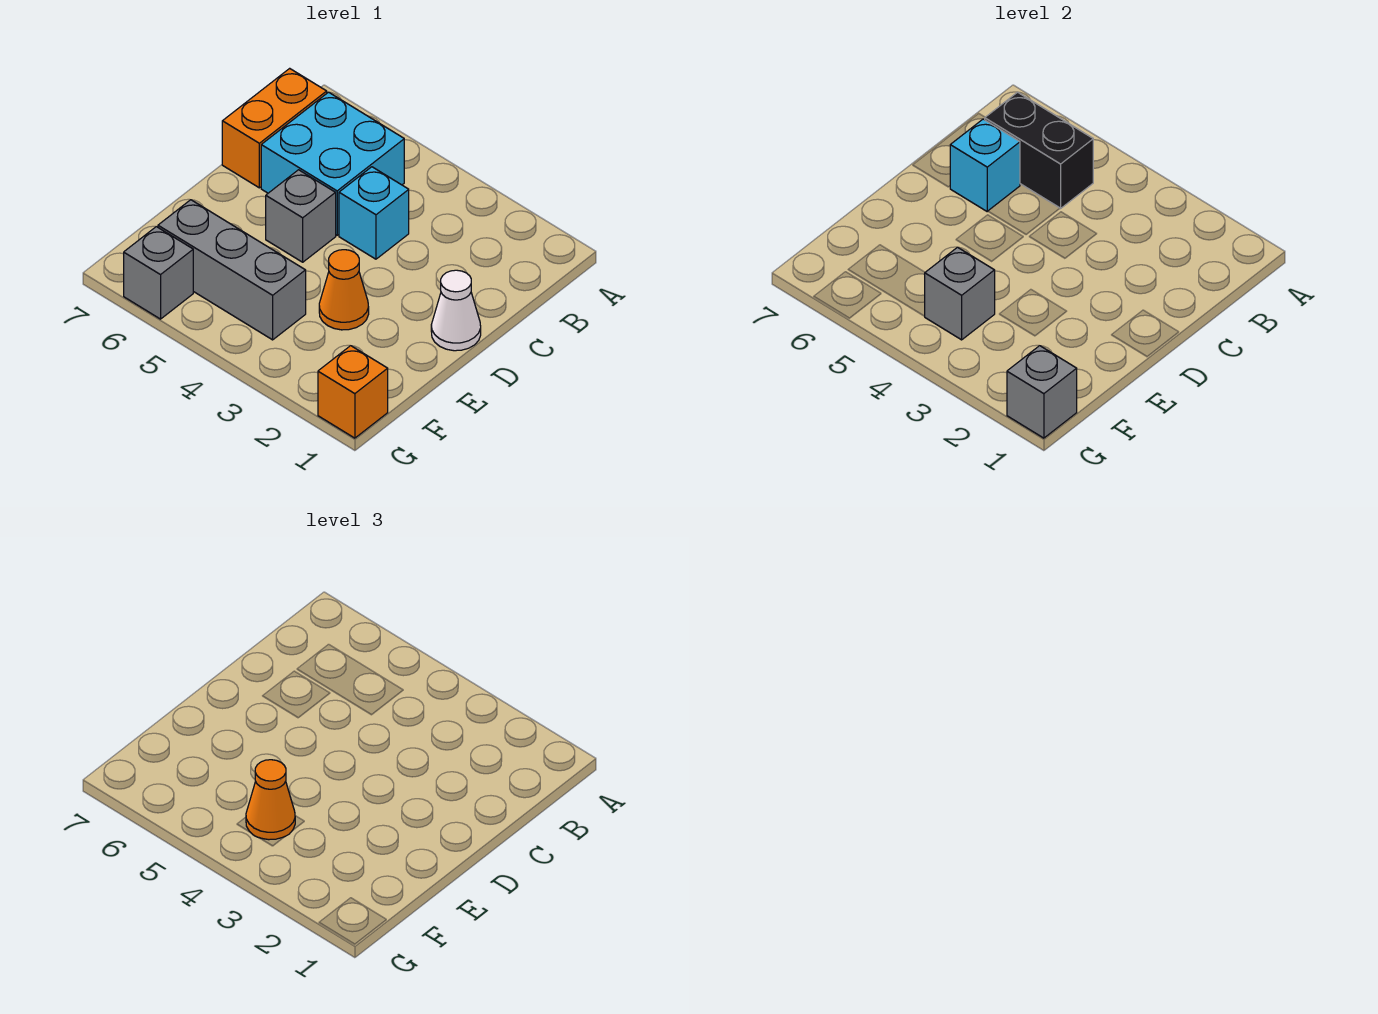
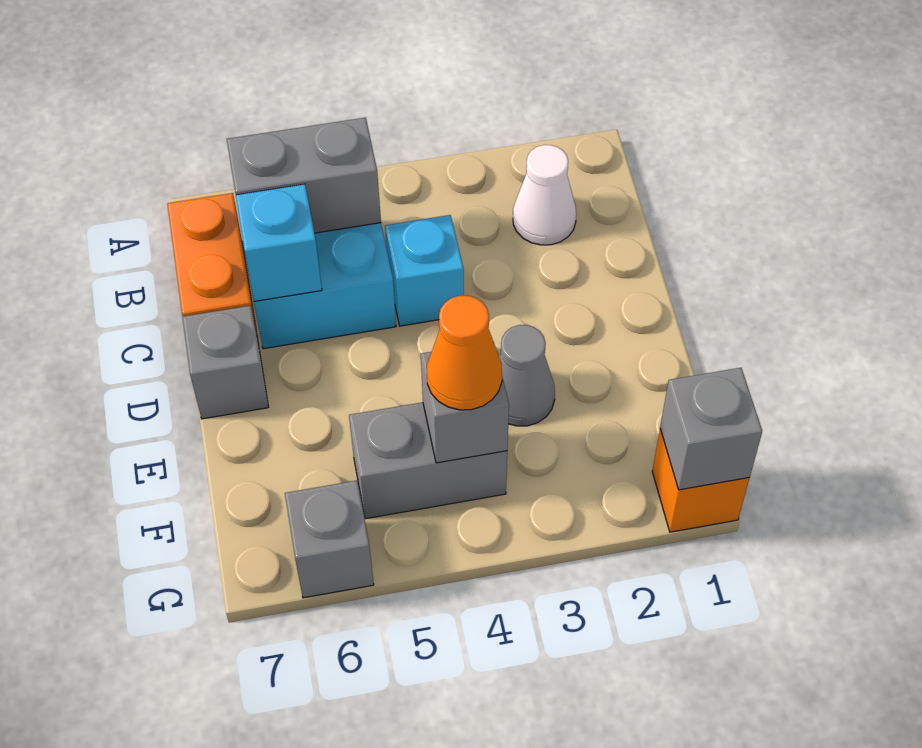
black brick B5:B6 level 2 -> grey brick B5:B6 level 2
white cone D1 level 1 -> white cone B2 level 1
grey brick D5 level 1 -> grey brick D7 level 1
orange cone E3 level 1 -> grey cone E3 level 1
grey brick F4:F6 level 1 -> grey brick F4:F5 level 1

